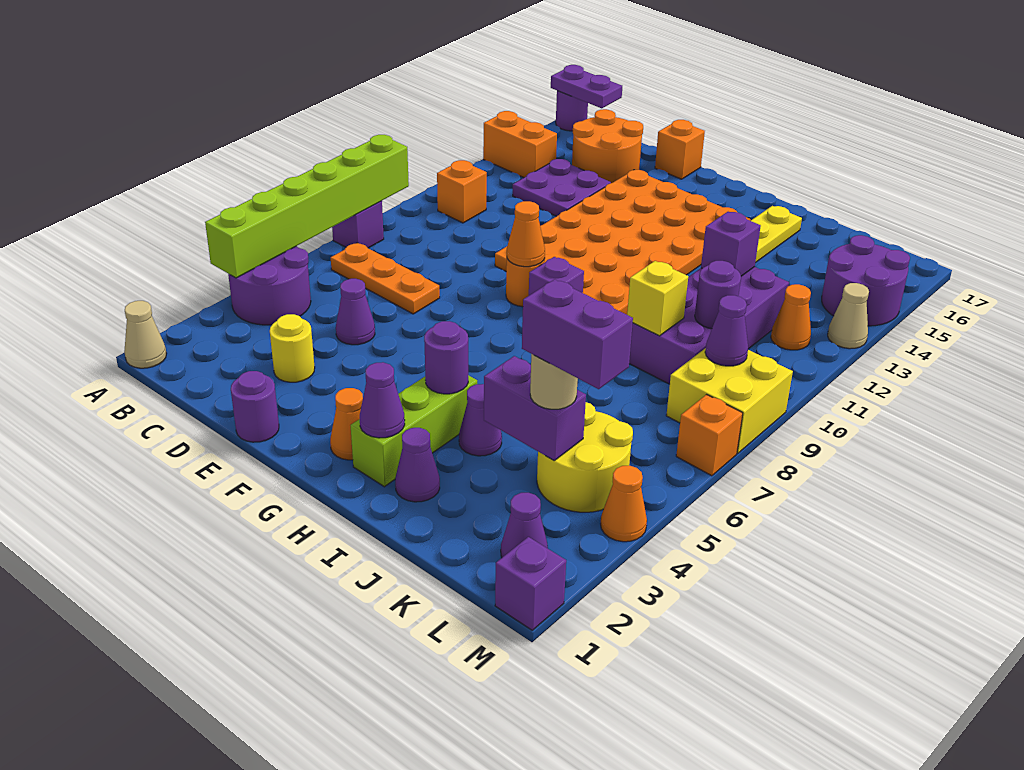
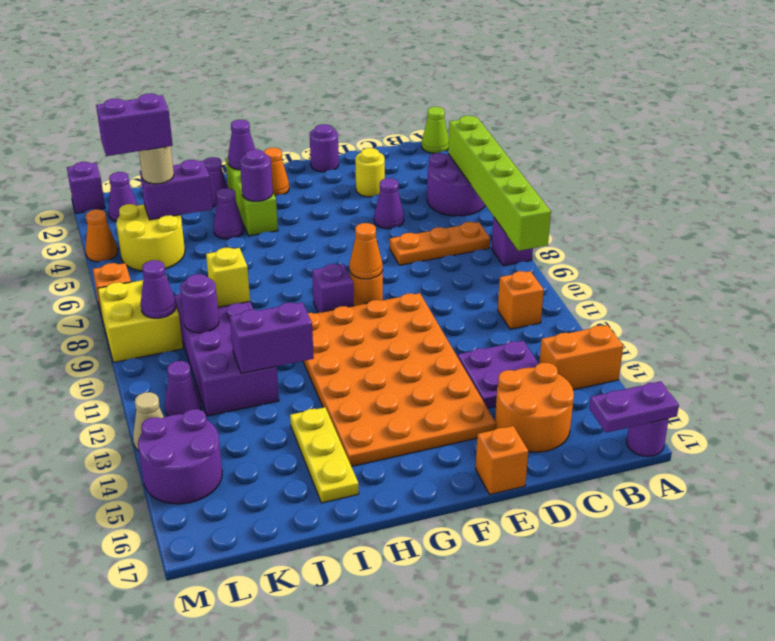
tan cone A1 level 1 -> lime cone A1 level 1
purple brick J12 level 2 -> purple brick I12:J12 level 2
orange cone L12 level 1 -> purple cone L12 level 1

